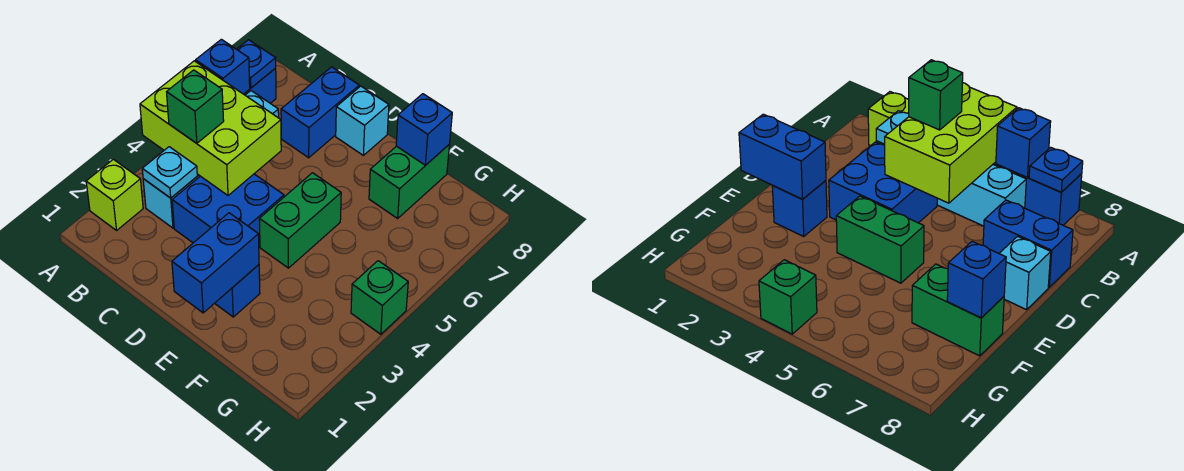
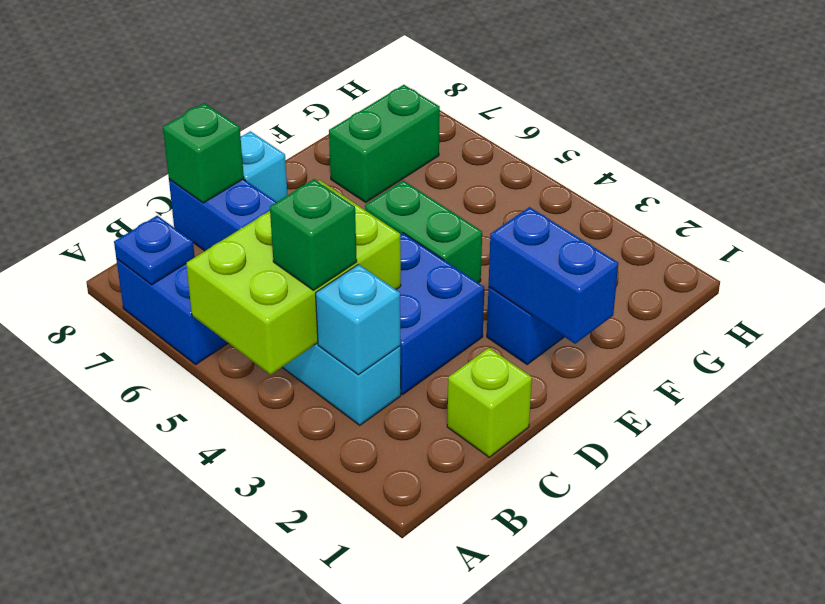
lime brick A2 level 1 -> lime brick C1 level 1
blue brick A6 level 2 -> none
cyan plate B3 level 2 -> cyan brick B3 level 2
green brick F7:F8 level 1 -> green brick F7:G7 level 1
blue brick F8 level 2 -> none
green brick H4 level 1 -> green brick C8 level 2

